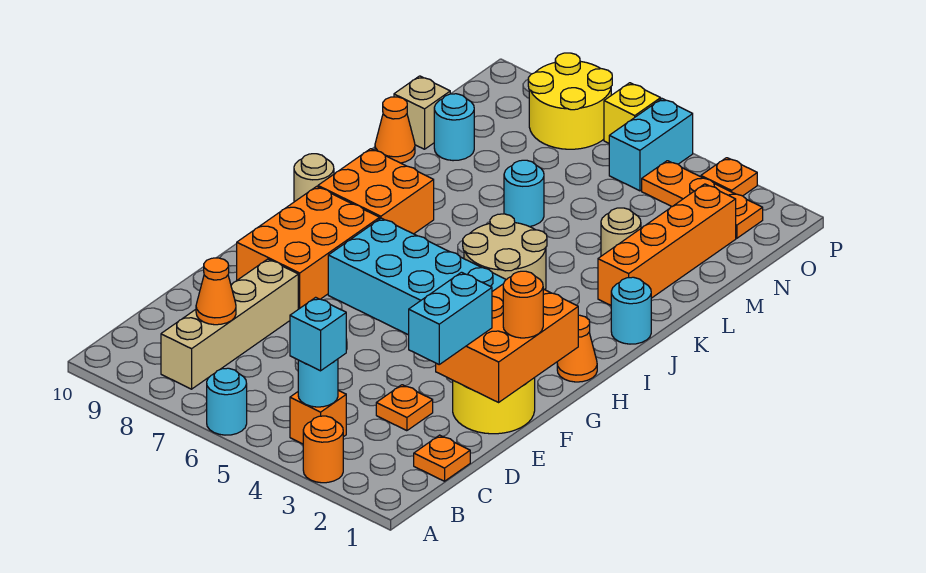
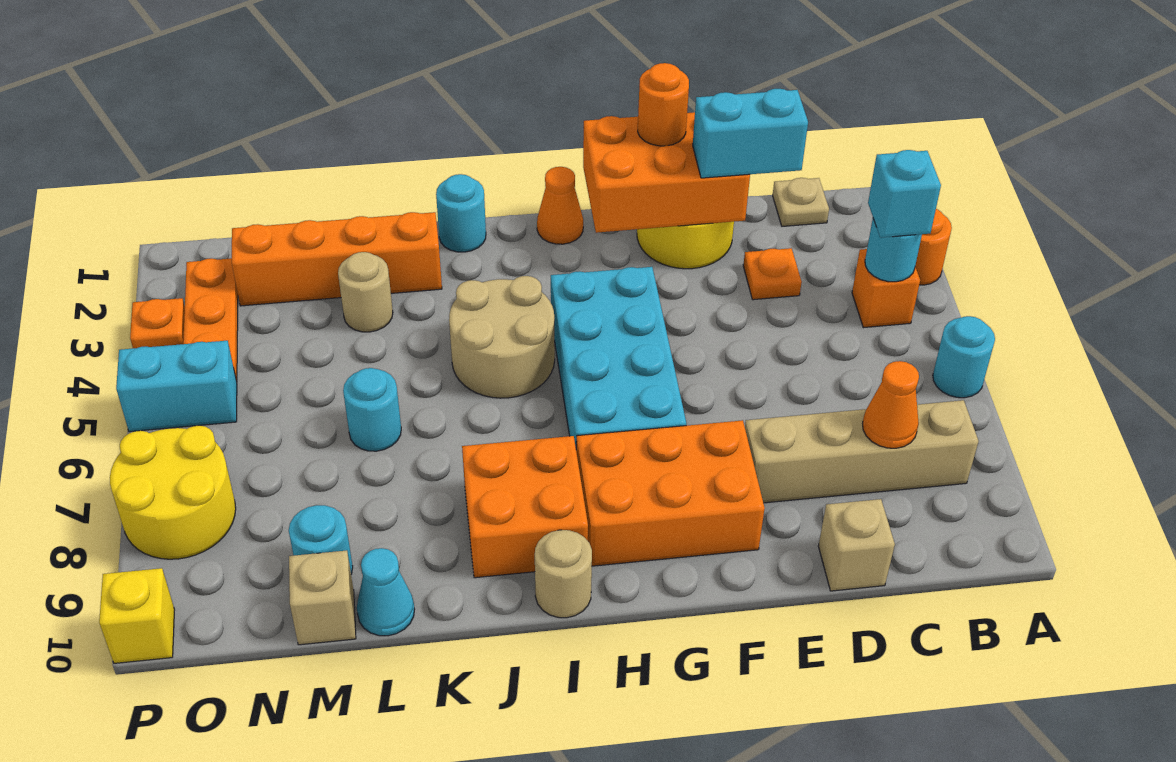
orange plate C1 level 1 -> tan plate C1 level 1
none -> tan brick D10 level 1
orange cone L10 level 1 -> cyan cone L10 level 1
yellow brick P6 level 1 -> yellow brick P10 level 1

